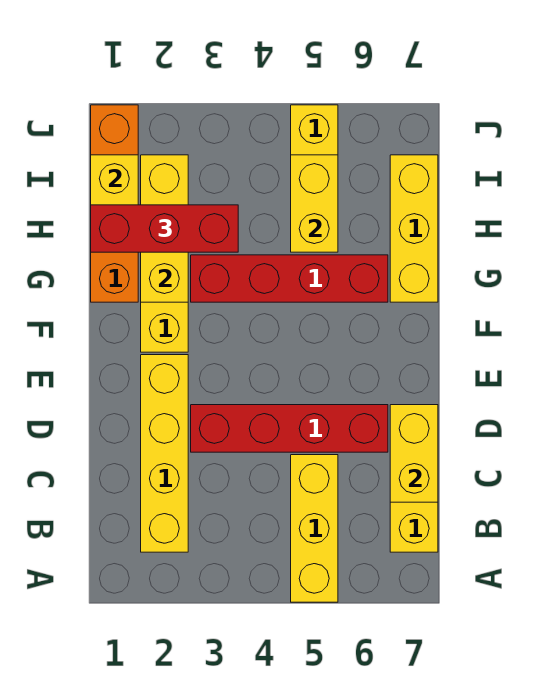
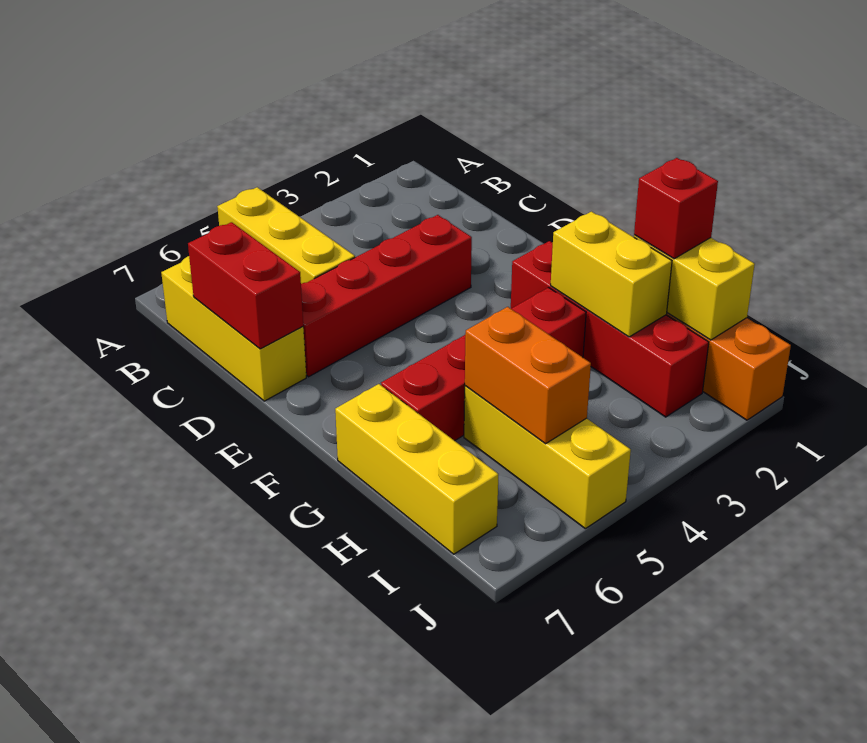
yellow brick B2:E2 level 1 -> none
yellow brick C7:D7 level 2 -> red brick C7:D7 level 2
yellow brick F2:I2 level 1 -> red brick F2:I2 level 1
red brick H1:H3 level 3 -> red brick H1 level 3
yellow brick H5:I5 level 2 -> orange brick H5:I5 level 2

